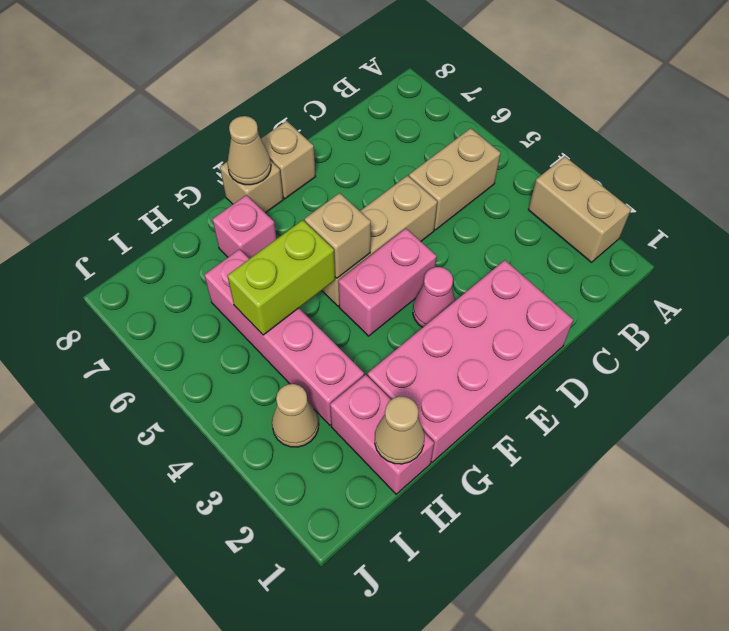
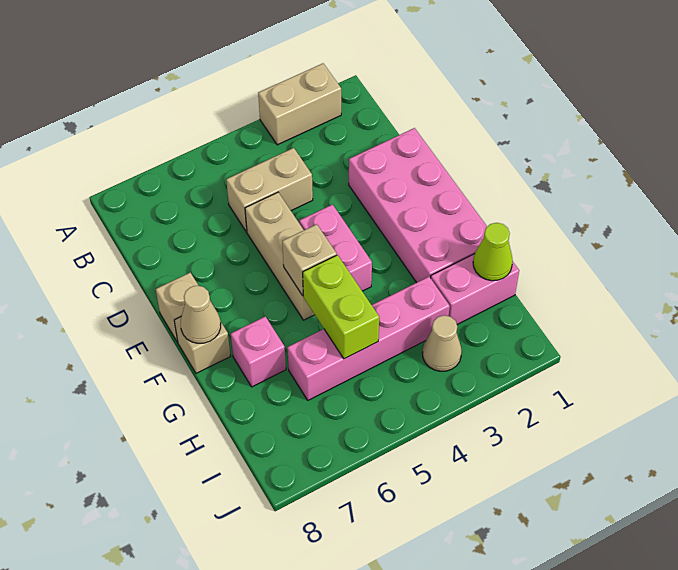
tan brick B5:C5 level 1 -> tan brick C4:C5 level 1
pink cone E3 level 1 -> none
tan cone H1 level 2 -> lime cone H1 level 2

